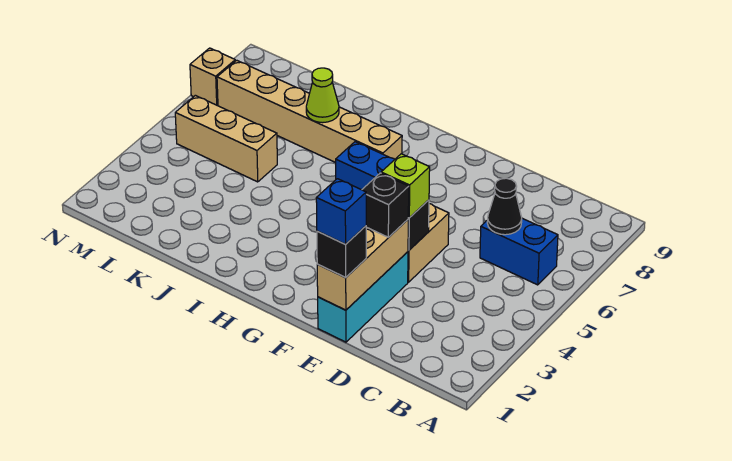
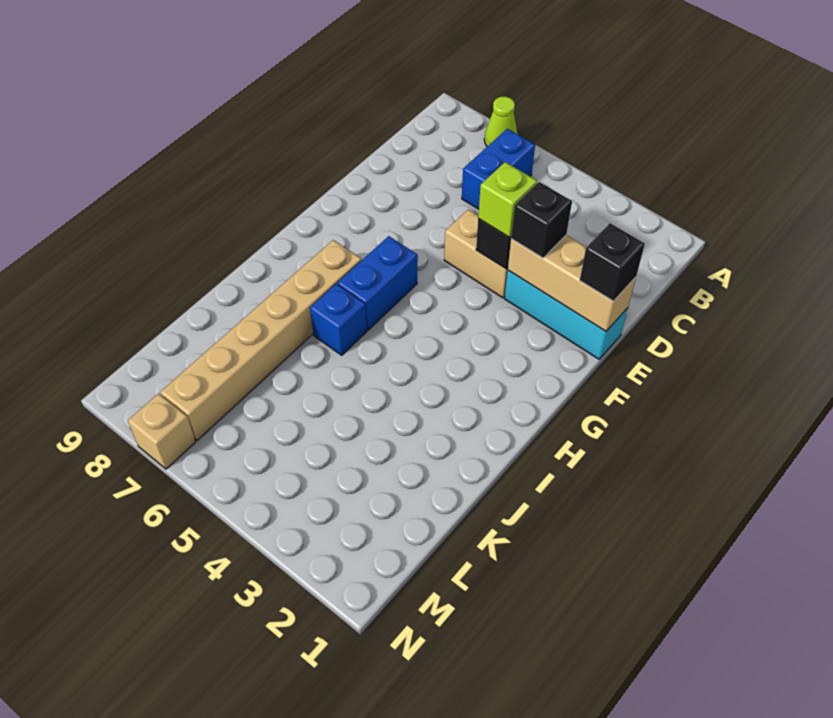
black cone C6 level 2 -> none
blue brick E1 level 4 -> blue brick I6 level 1
lime cone J7 level 2 -> lime cone A7 level 1
tan brick K5:M5 level 1 -> none

